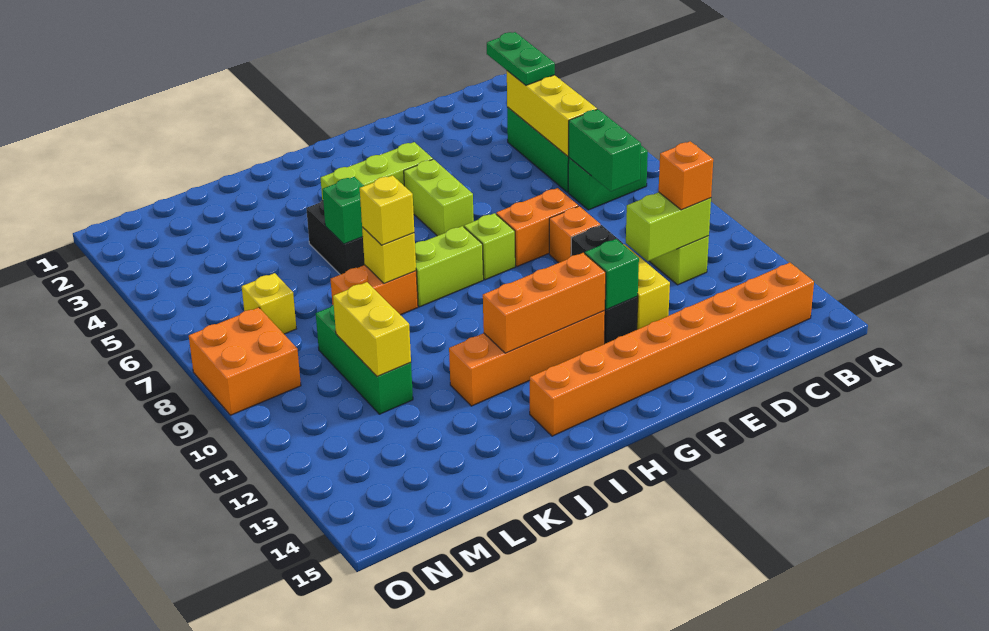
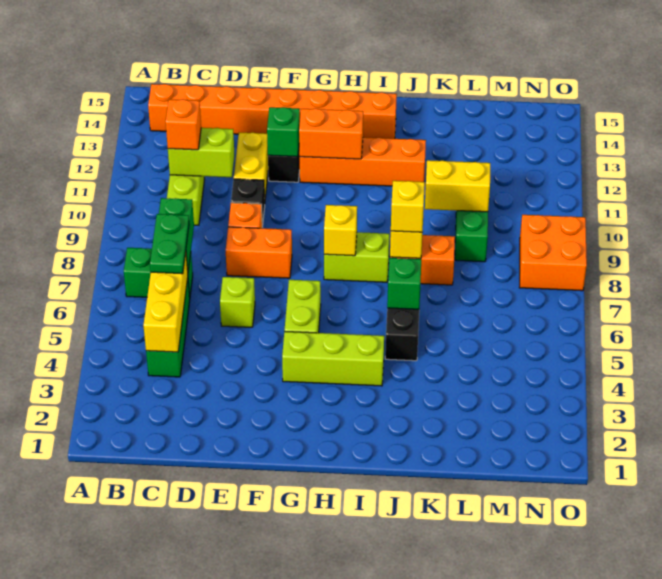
green plate C3:C4 level 3 -> green plate C6:C7 level 3
lime brick G8 level 1 -> lime brick E6 level 1
orange brick G12:I12 level 2 -> orange brick G12:H12 level 2
yellow brick L10:L11 level 2 -> yellow brick K10:L10 level 2
yellow brick M7 level 1 -> yellow brick H8 level 2

